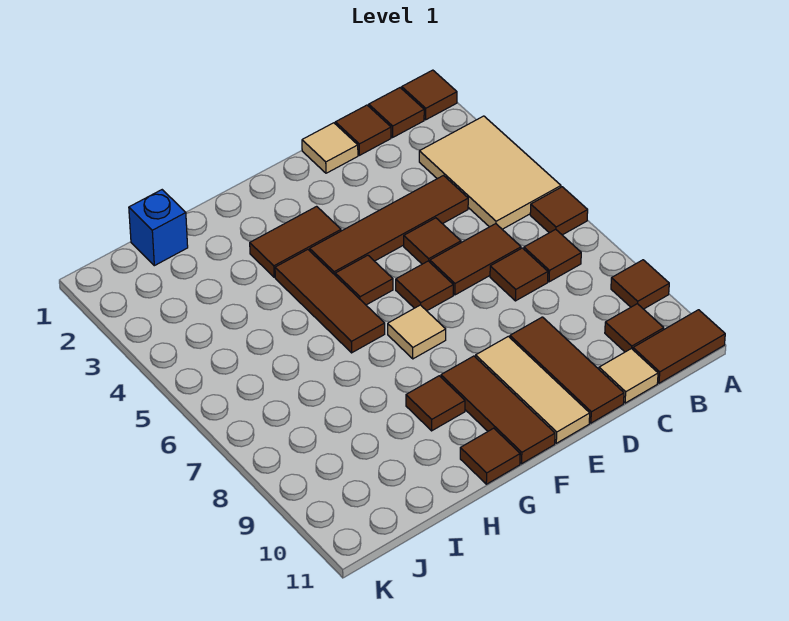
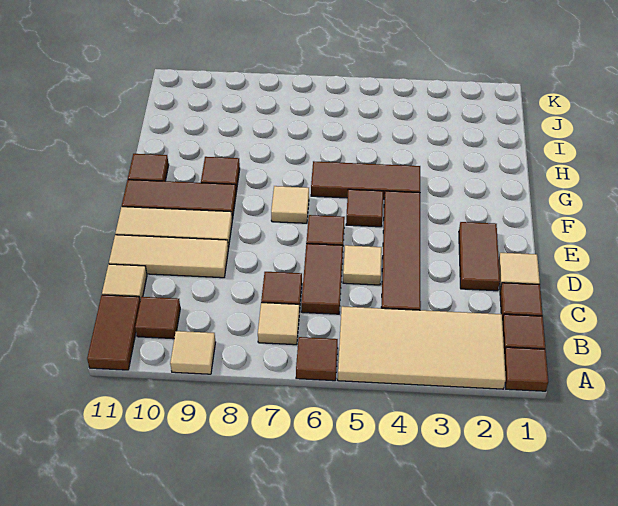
tan tile A3:B5 level 1 -> tan tile A2:B5 level 1
brown tile A9 level 1 -> tan tile A9 level 1
brown tile B7 level 1 -> tan tile B7 level 1
brown tile D5 level 1 -> tan tile D5 level 1
brown tile D9:D11 level 1 -> tan tile D9:D11 level 1
brown tile F3:G3 level 1 -> brown tile D2:E2 level 1
blue brick I1 level 1 -> none

